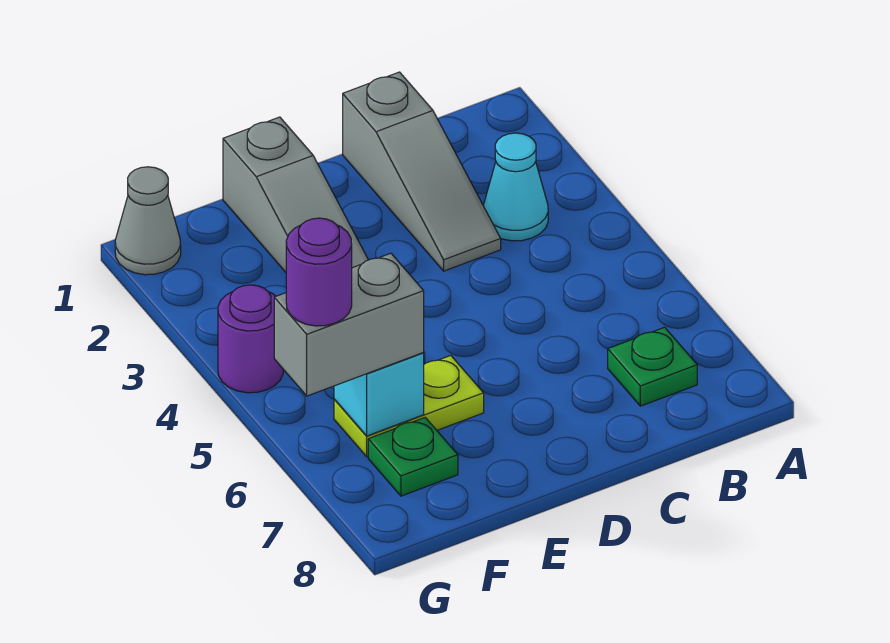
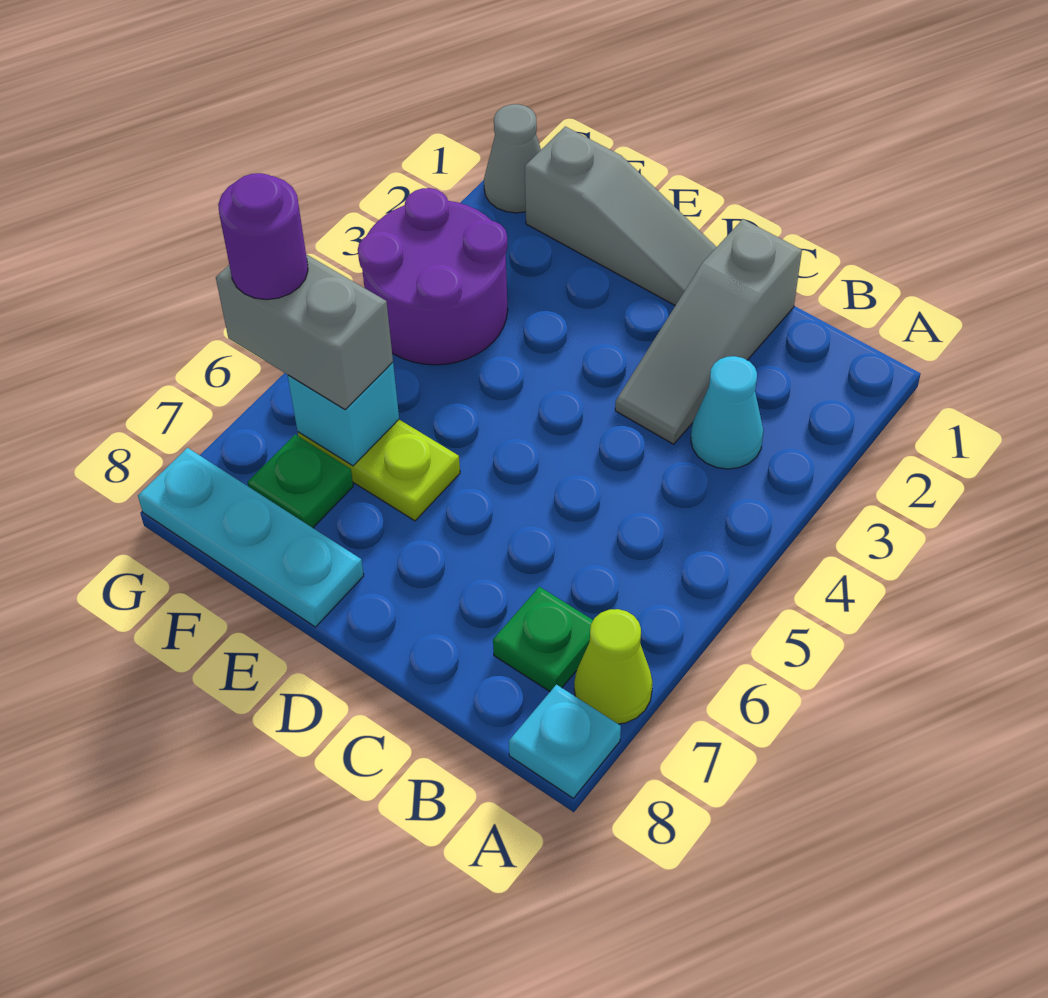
none -> lime cone A7 level 1
none -> cyan plate A8 level 1
grey slope E1:E3 level 1 top 1 -> grey slope D1:F1 level 1 top F
none -> cyan plate E8:G8 level 1
purple round brick G4 level 1 -> purple round brick F3:G4 level 1

